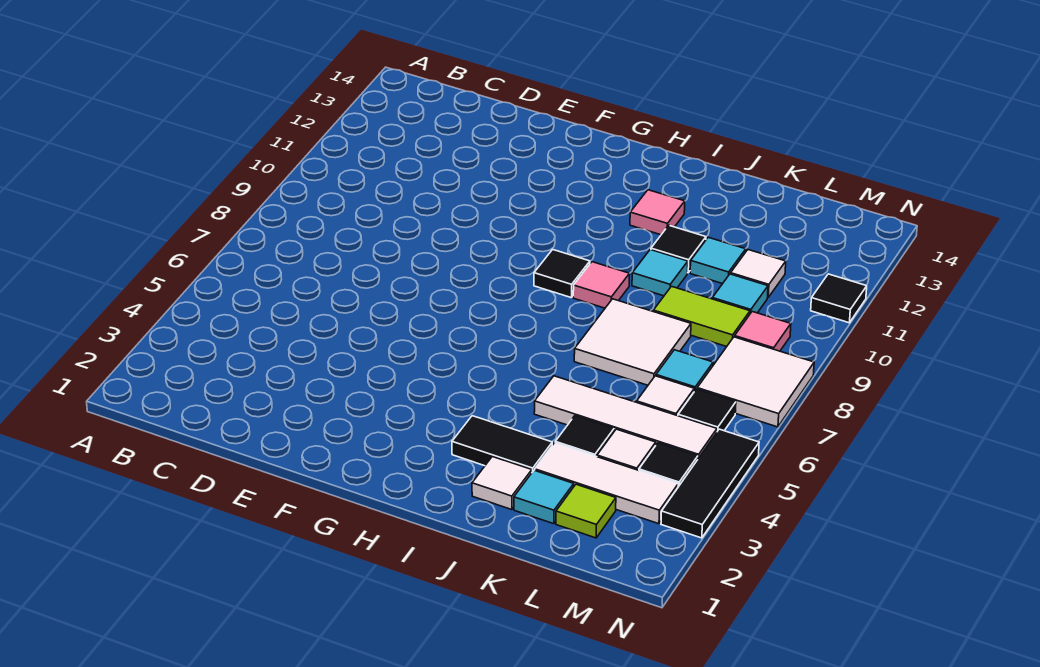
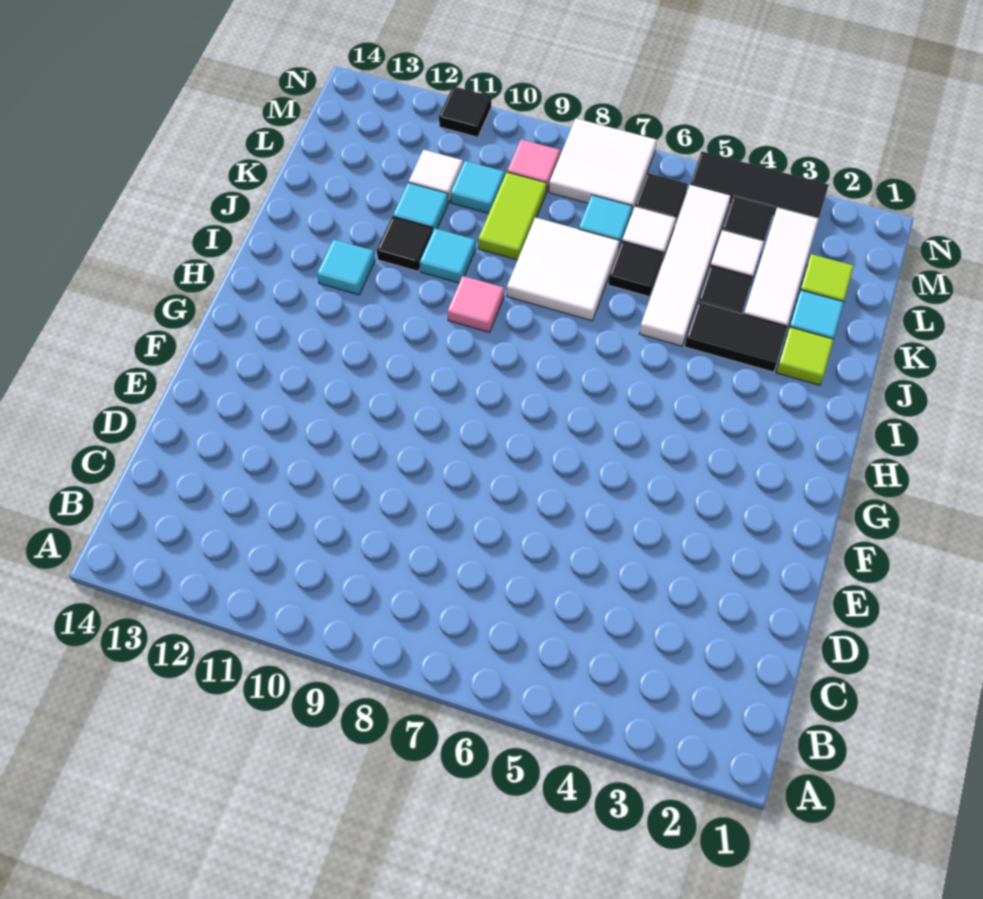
black tile H9 level 1 -> black tile K6 level 1
black tile I3:J3 level 1 -> black tile J3:J4 level 1
pink tile I12 level 1 -> cyan tile I12 level 1
white tile J2 level 1 -> lime tile J2 level 1

